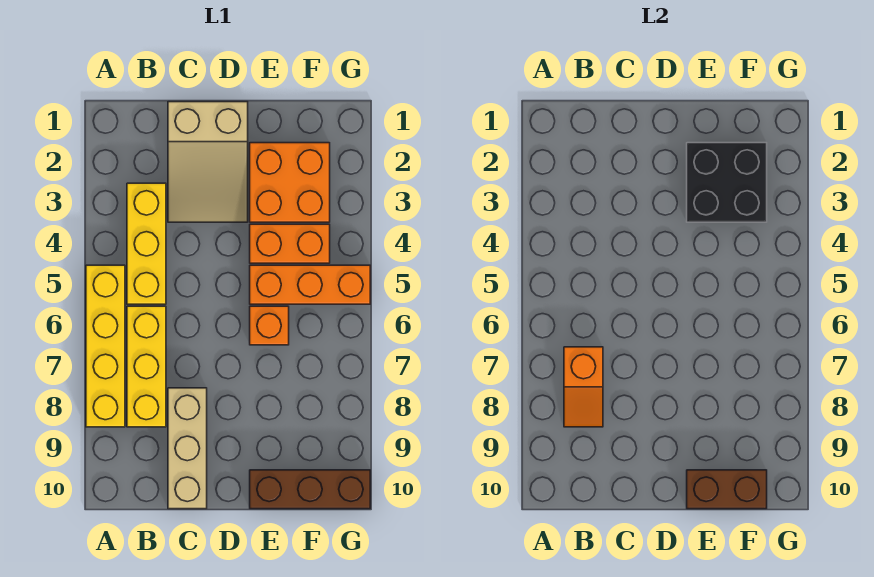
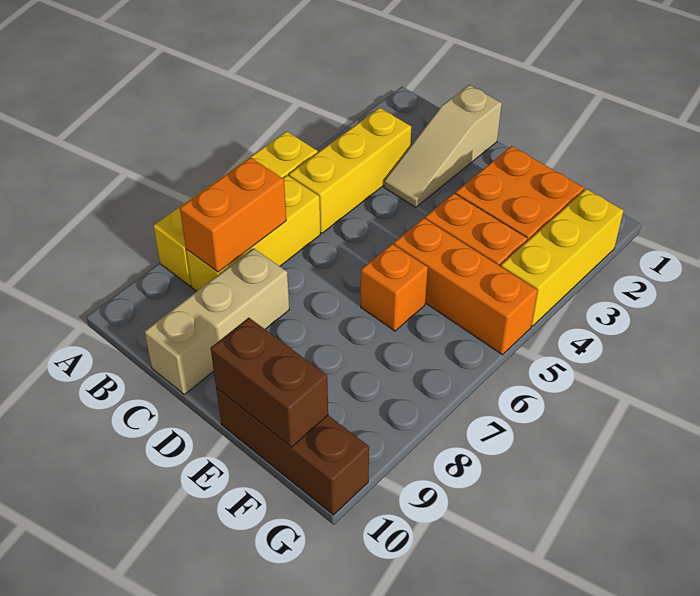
orange slope B7:B8 level 2 top 7 -> orange brick B7:B8 level 2
tan slope C1:D3 level 1 top 1 -> tan slope C1:C3 level 1 top 1
black brick E2:F3 level 2 -> none
none -> yellow brick G2:G4 level 1

